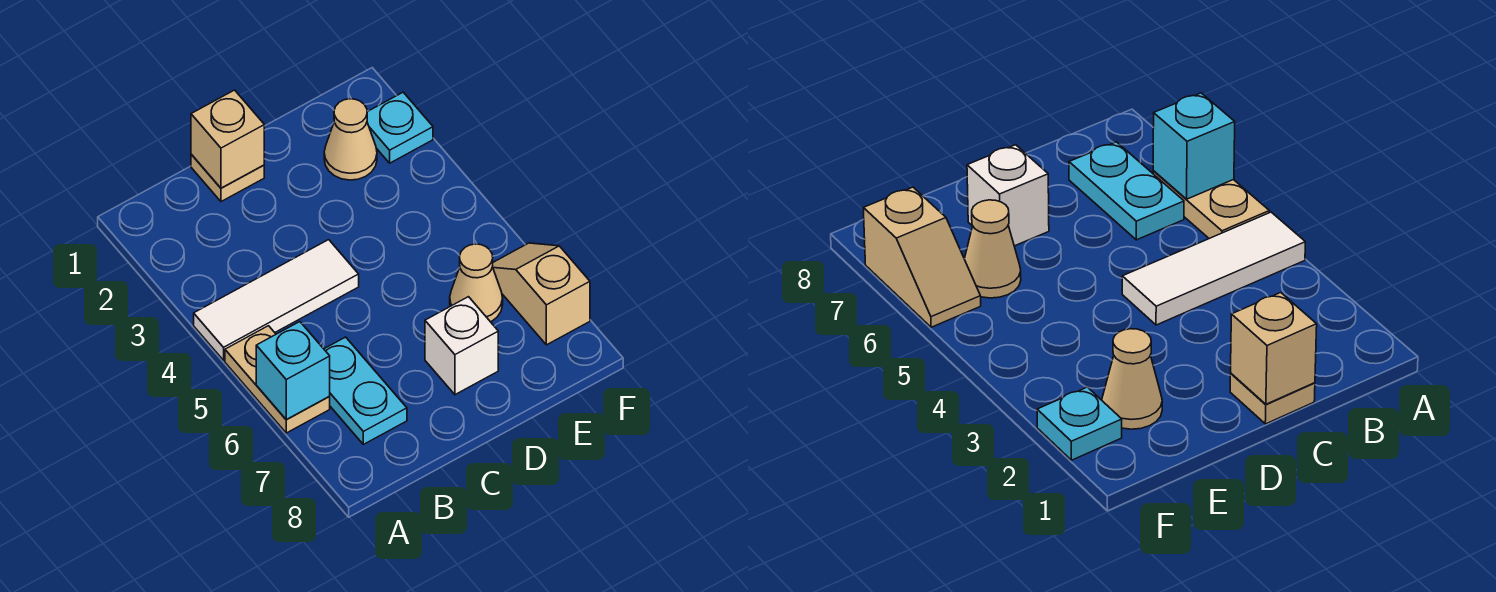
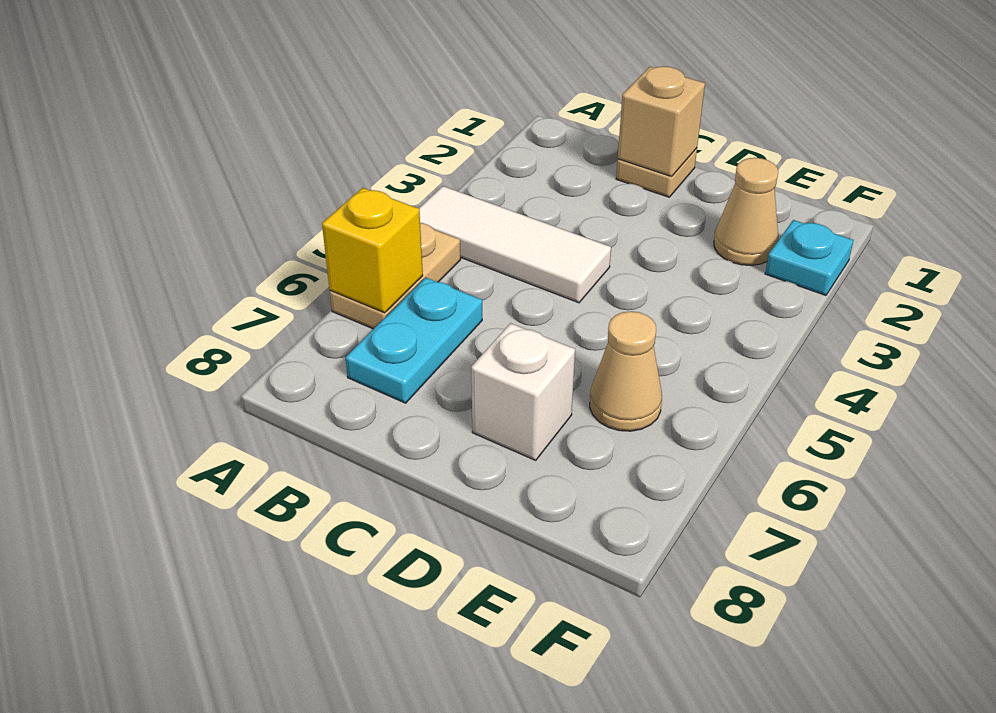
cyan brick A6 level 2 -> yellow brick A6 level 2
tan slope F6:F7 level 1 top 7 -> none

